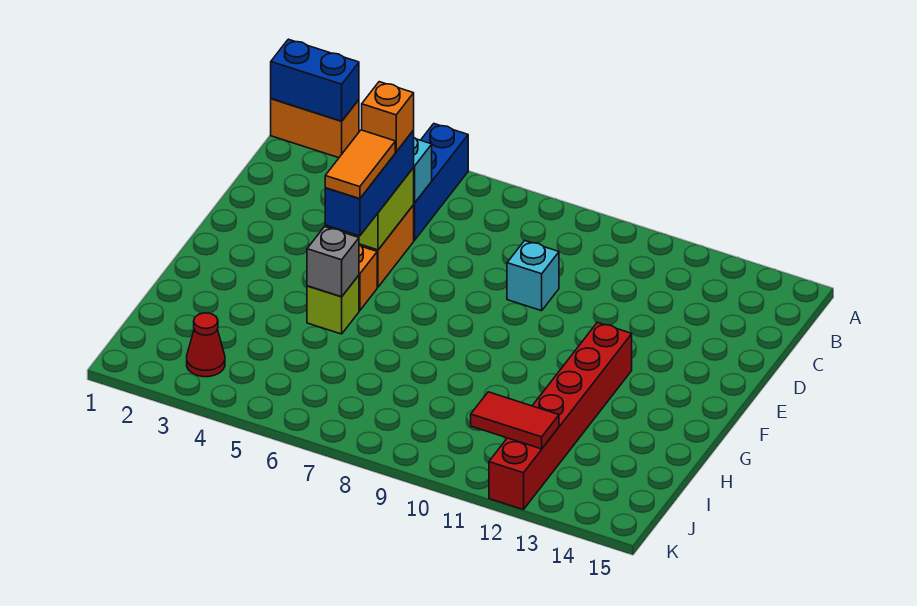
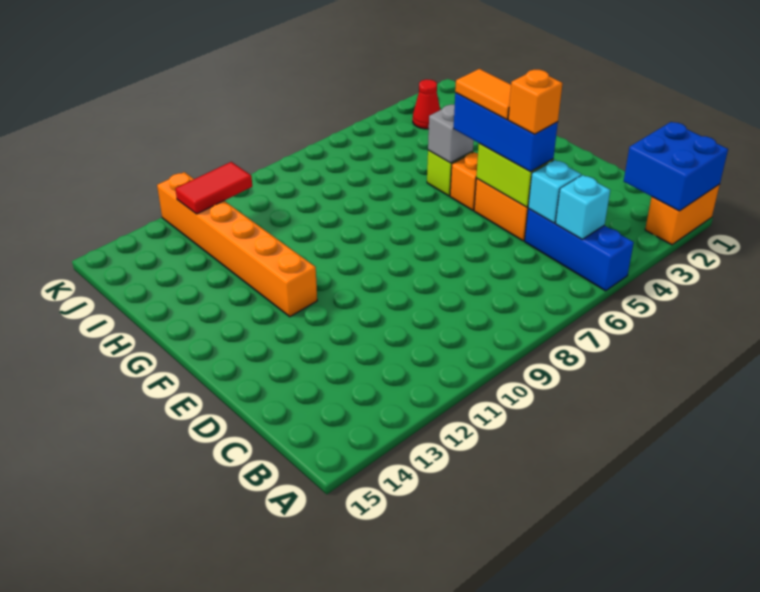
blue brick A1:A2 level 2 -> blue brick A1:B2 level 2
cyan brick D9 level 1 -> cyan brick B5 level 2
red brick F12:K12 level 1 -> orange brick F12:K12 level 1

